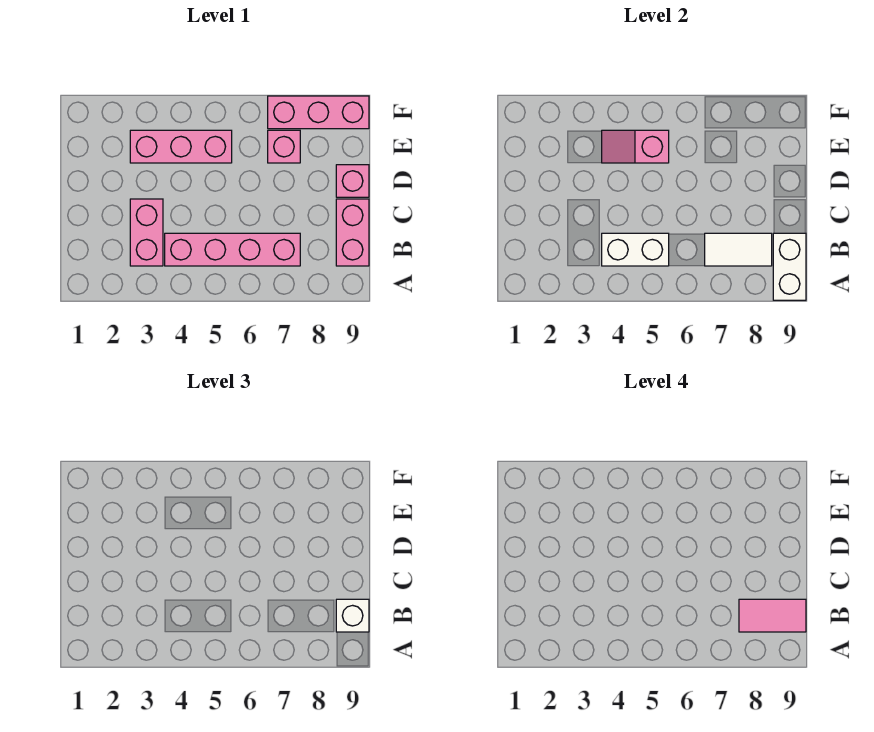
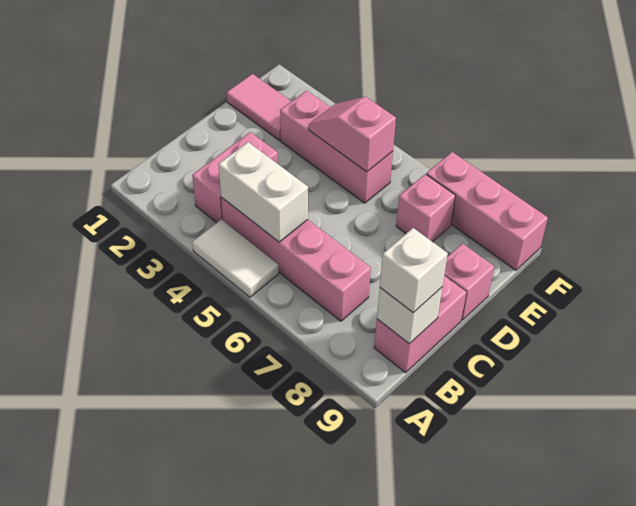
white brick A9:B9 level 2 -> white brick B9 level 2
white tile B7:B8 level 2 -> white tile A4:A5 level 1
pink tile B8:B9 level 4 -> pink tile E1:E2 level 1

